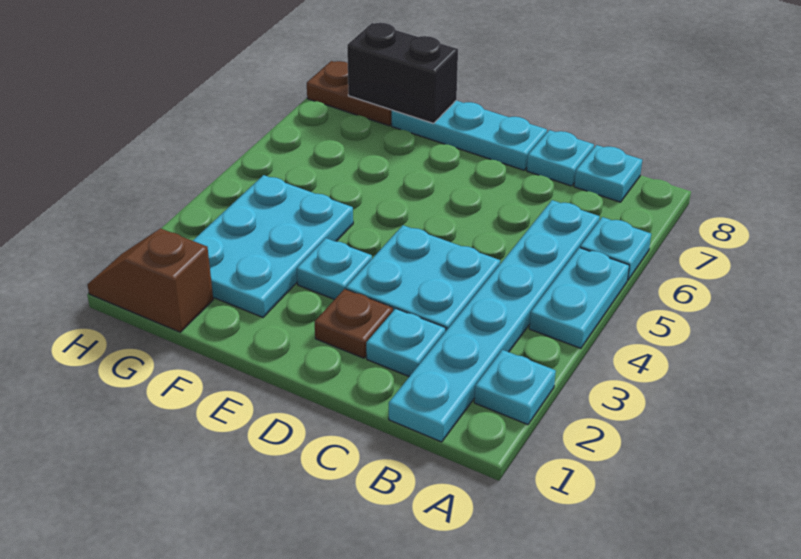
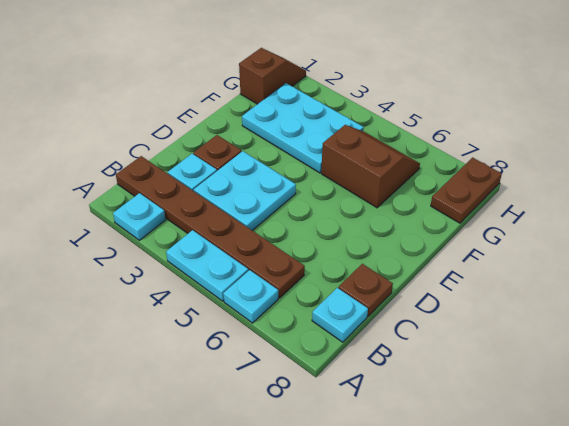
cyan plate B1:B6 level 1 -> brown plate B1:B6 level 1
cyan plate C8 level 1 -> brown plate C8 level 1
cyan plate D8:F8 level 1 -> none
cyan plate E3 level 1 -> none
none -> brown slope F5:G6 level 1 top F
black brick F8:G8 level 2 -> none

